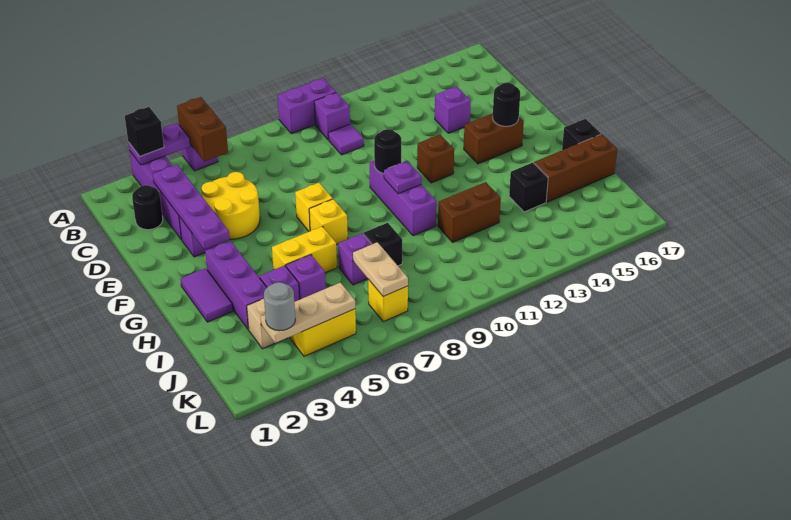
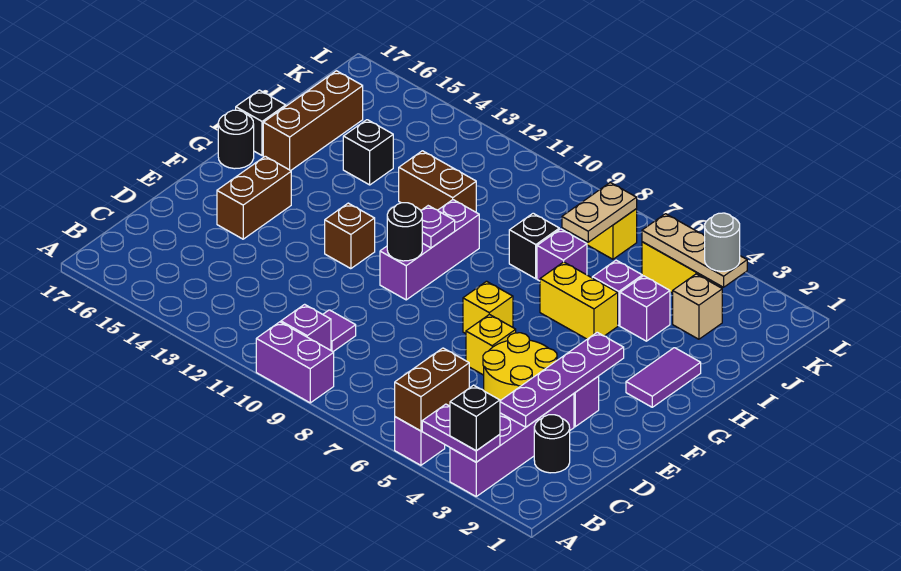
purple brick D14 level 1 -> none
brown brick F14:F15 level 1 -> brown brick E15:F15 level 1
black round brick F15 level 2 -> black round brick G17 level 1
purple brick G3:I3 level 1 -> none
yellow brick G7 level 1 -> yellow brick E6 level 1
brown brick I15:I17 level 1 -> brown brick H16:J16 level 1

